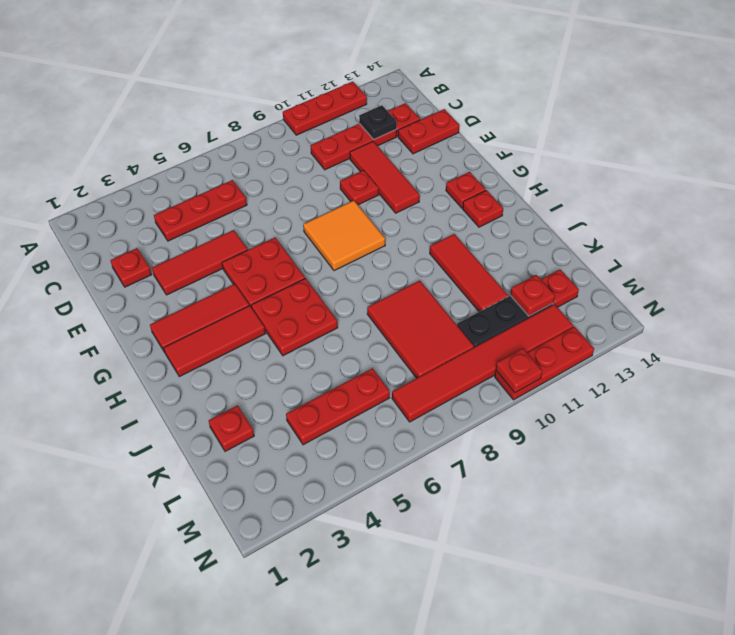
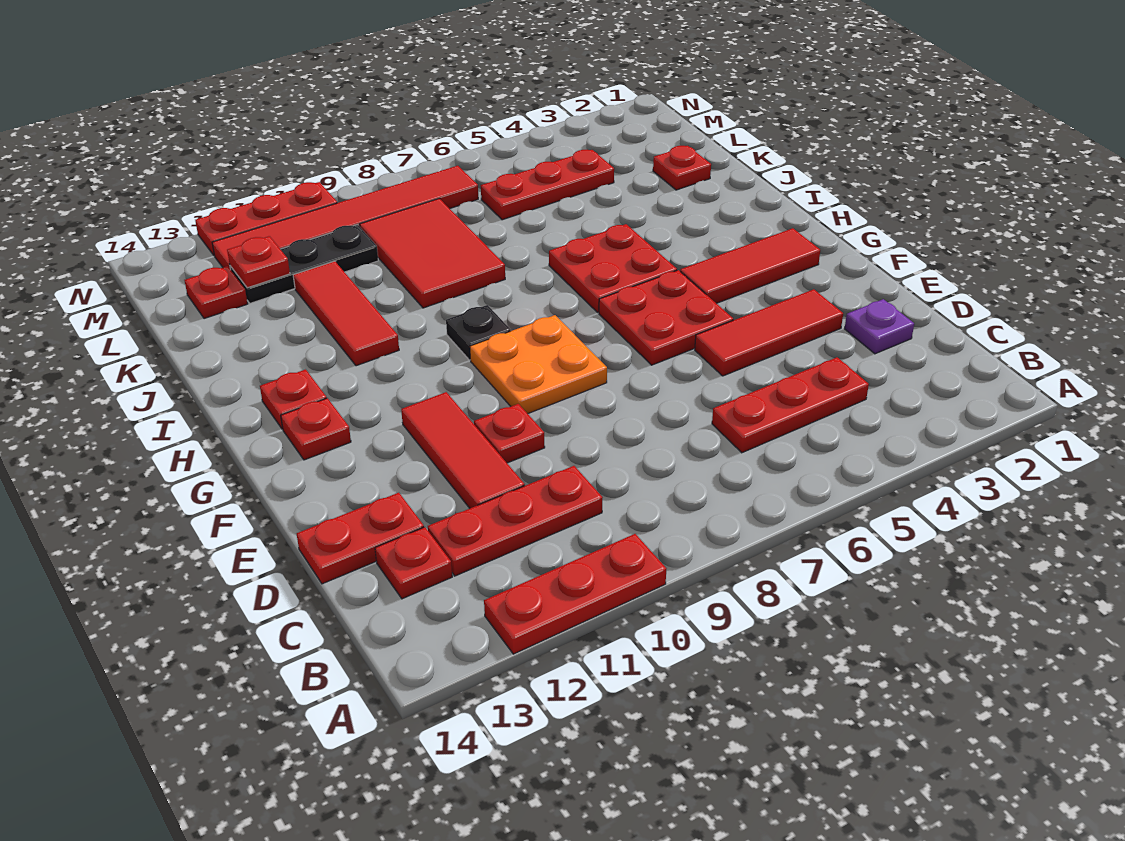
black plate C12 level 2 -> black plate H9 level 1
red plate D2 level 1 -> purple plate D2 level 1
orange tile F8:G9 level 1 -> orange plate F8:G9 level 1
red tile H2:H4 level 1 -> none
red plate N10 level 2 -> none

